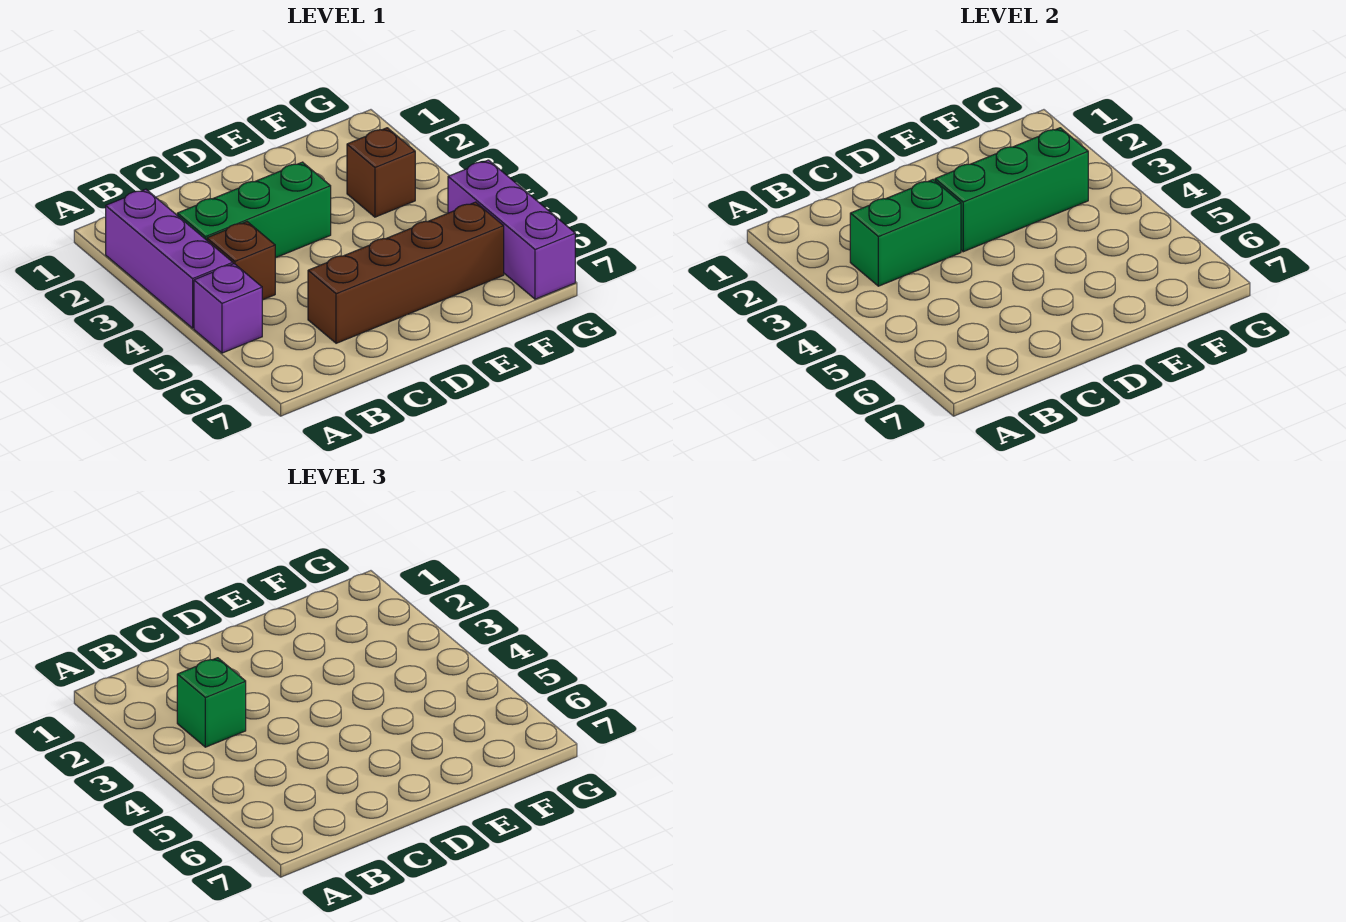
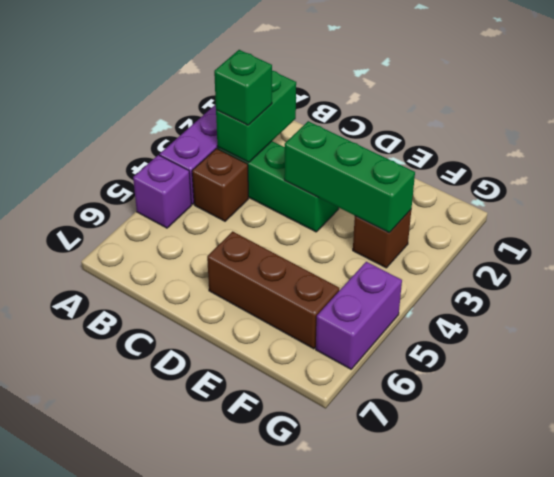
green brick B3:C3 level 2 -> green brick B2:B3 level 2
brown brick C6:F6 level 1 -> brown brick D6:F6 level 1
purple brick G5:G7 level 1 -> purple brick G5:G6 level 1

